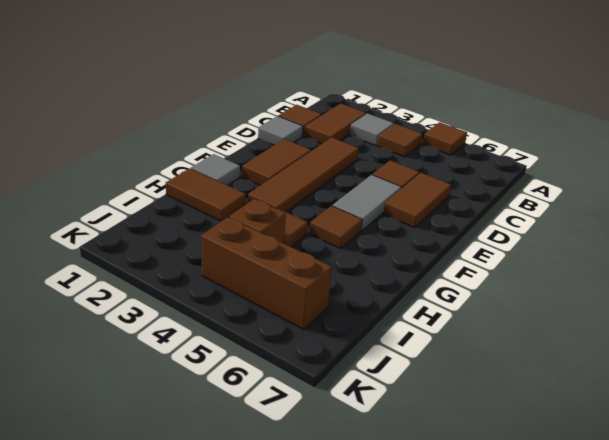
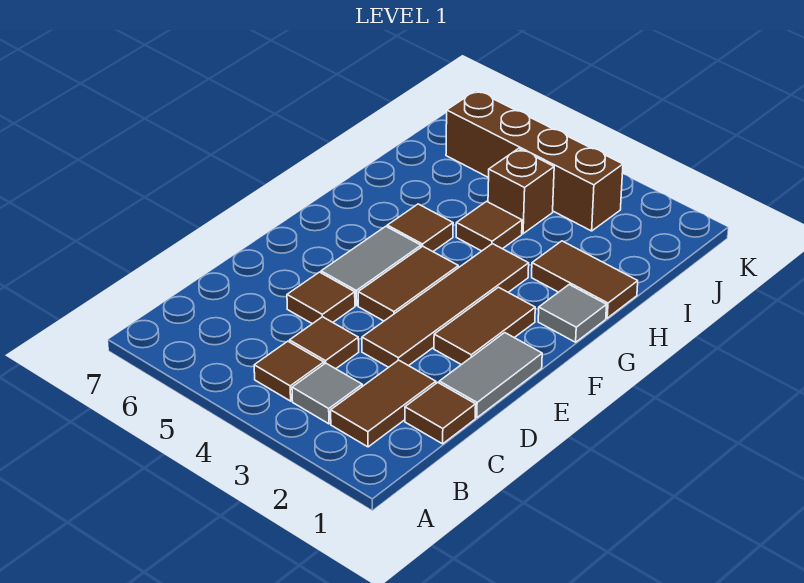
brown tile A5 level 1 -> brown tile C4 level 1
grey tile D1 level 1 -> grey tile D1:E1 level 1
brown tile D6:E6 level 1 -> brown tile E4:F4 level 1
brown brick J4:J6 level 1 -> brown brick J3:J6 level 1

